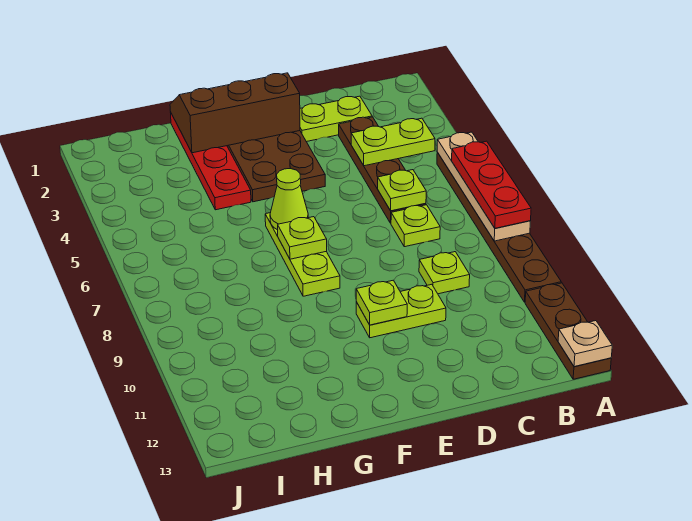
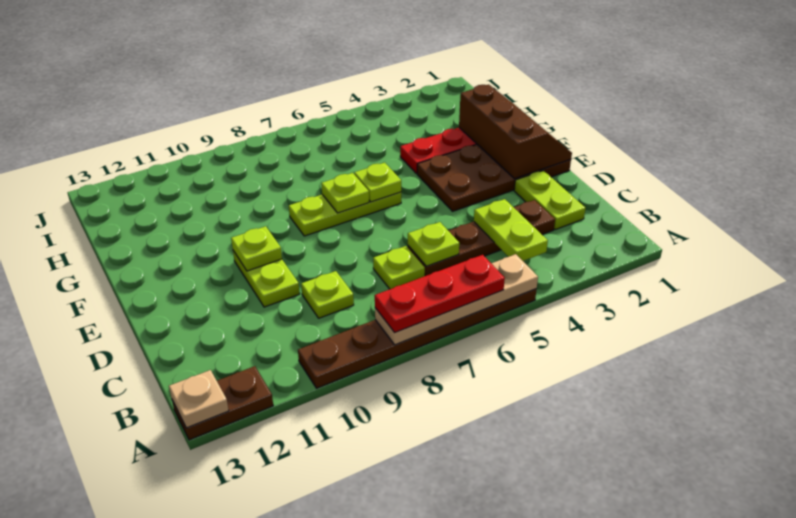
brown plate A11:A13 level 1 -> brown plate A12:A13 level 1
lime cone F6 level 2 -> lime plate F6 level 2

